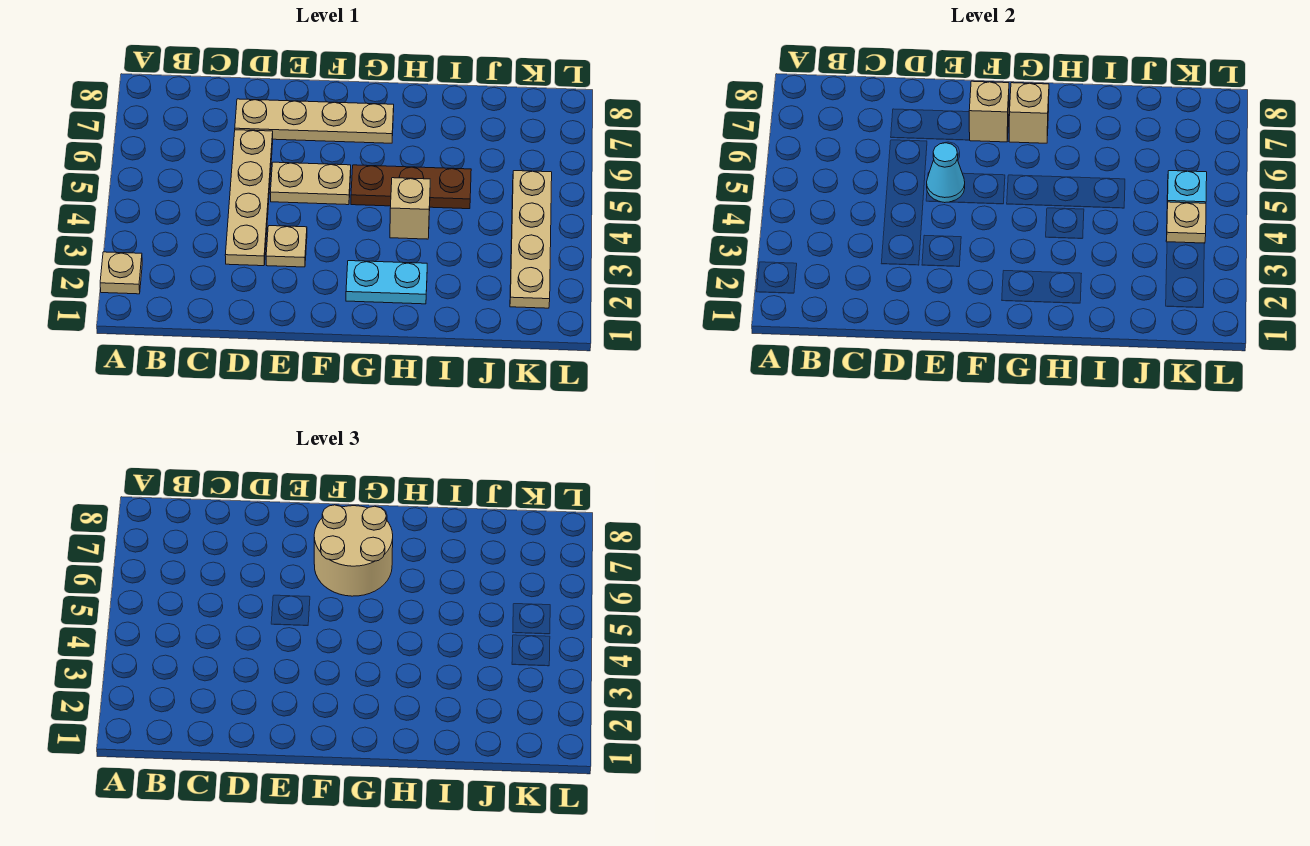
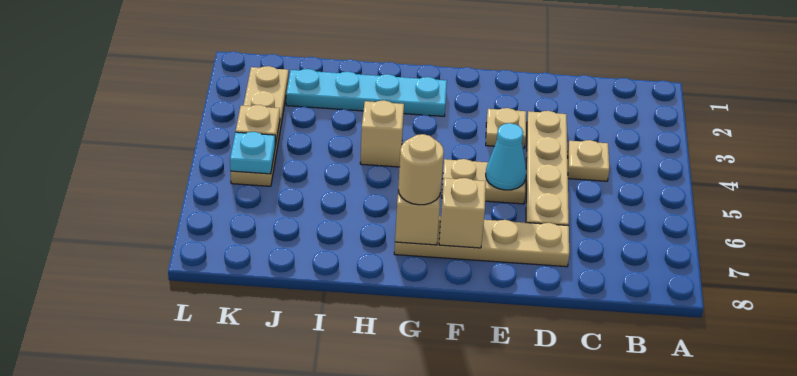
tan plate A2 level 1 -> tan plate C4 level 1
tan round brick F6:G7 level 3 -> tan round brick G7 level 3
cyan plate G2:H2 level 1 -> cyan plate G2:J2 level 1
brown plate G5:I5 level 1 -> none

